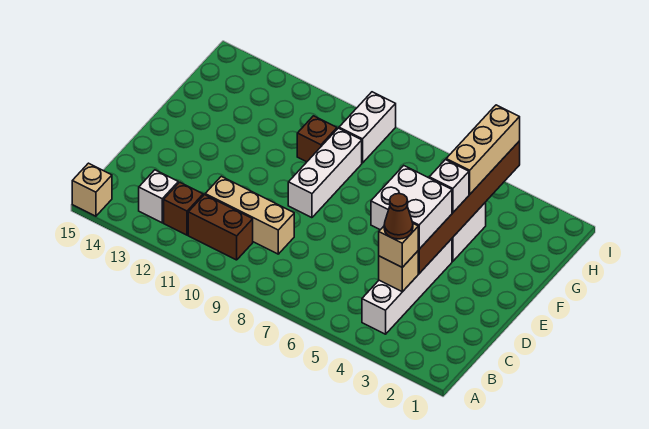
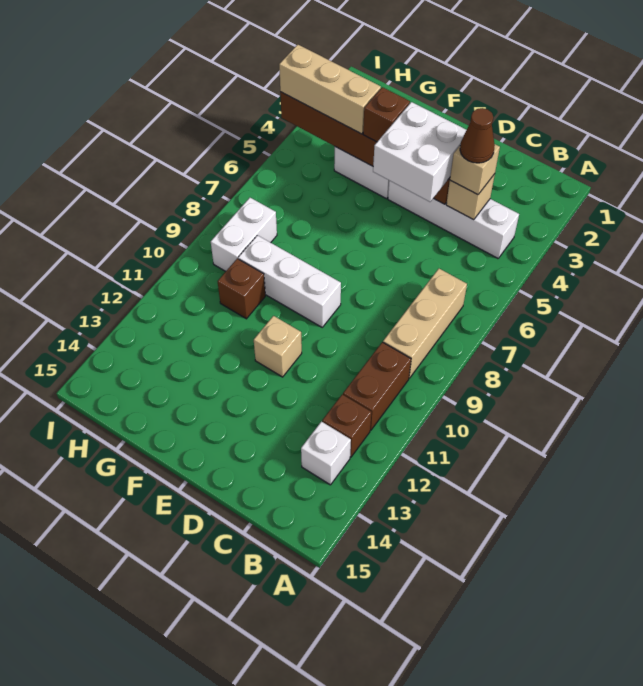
tan brick A15 level 1 -> tan brick E11 level 1
tan brick C9:C11 level 1 -> tan brick B7:B9 level 1
white brick F4 level 3 -> brown brick F4 level 3
white brick H9:I9 level 1 -> white brick H8:H9 level 1

